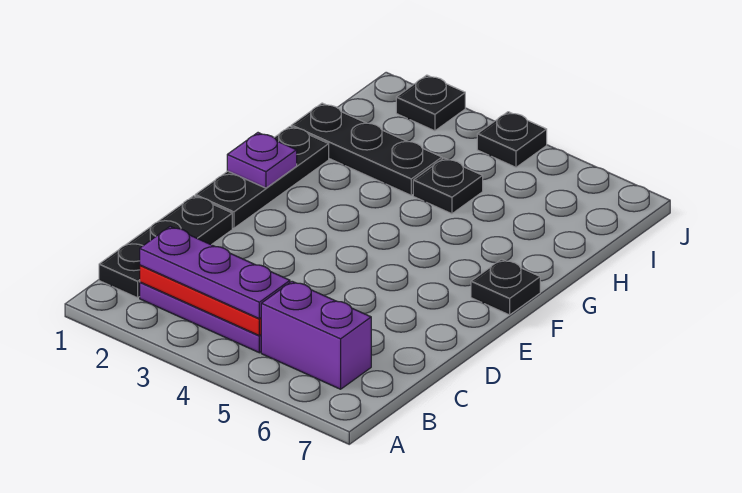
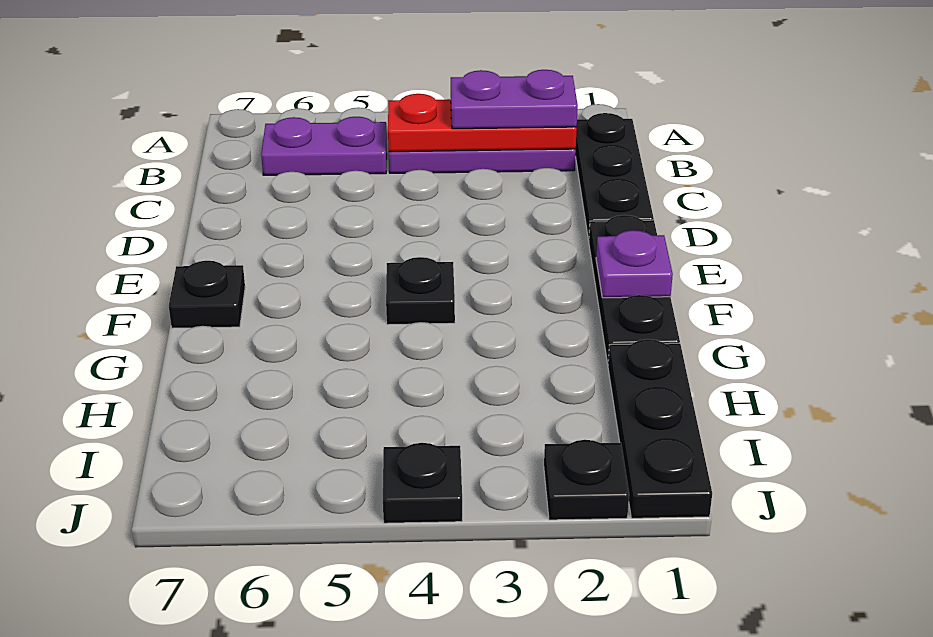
purple plate B2:B4 level 3 -> purple plate B2:B3 level 3
purple brick B5:B6 level 1 -> purple plate B5:B6 level 1
black plate H1:H3 level 1 -> black plate H1:J1 level 1
black plate H4 level 1 -> black plate F4 level 1

